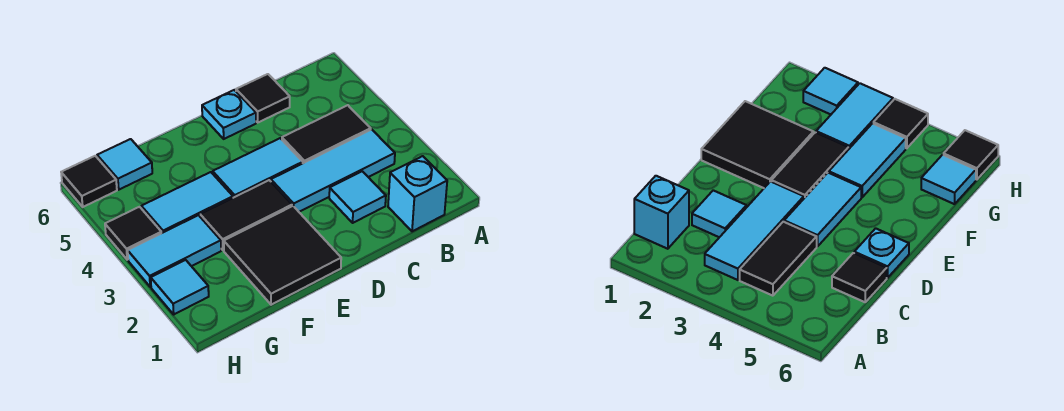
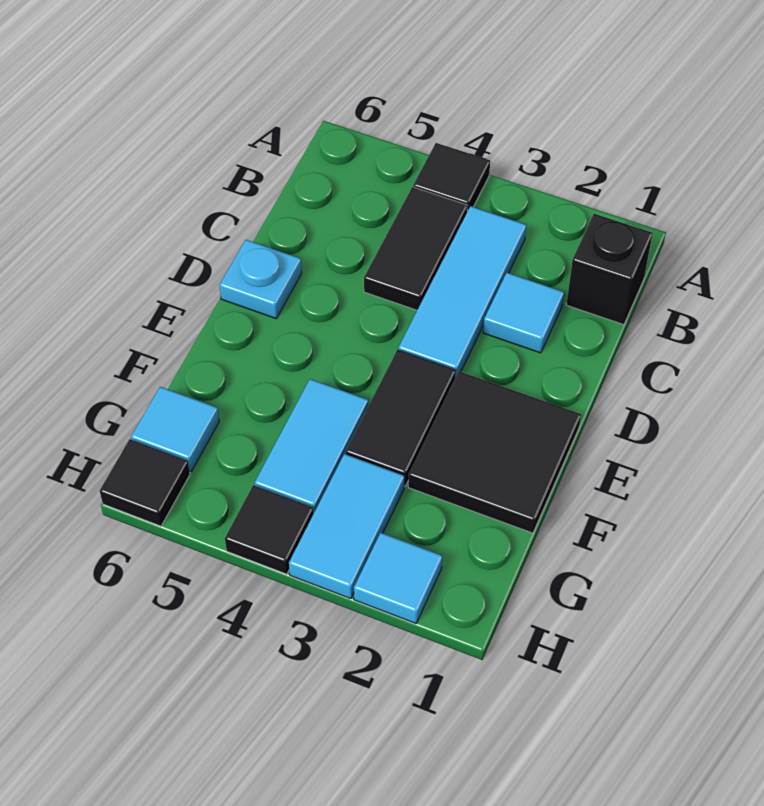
cyan brick B1 level 1 -> black brick B1 level 1
black tile C6 level 1 -> black tile A4 level 1
cyan tile D4:E4 level 1 -> none

